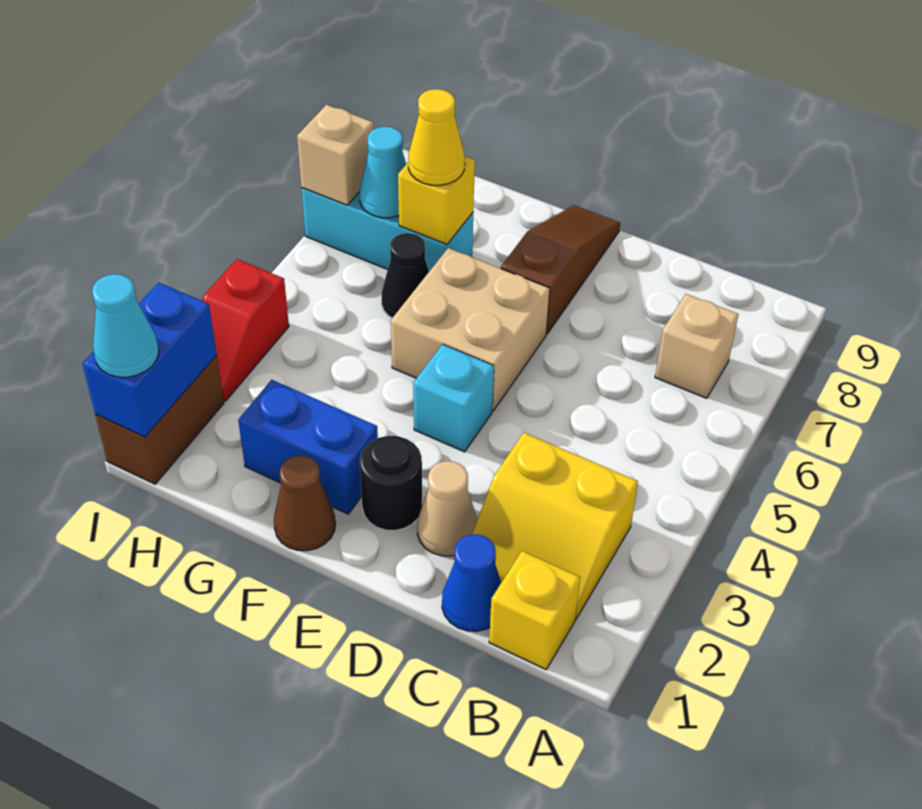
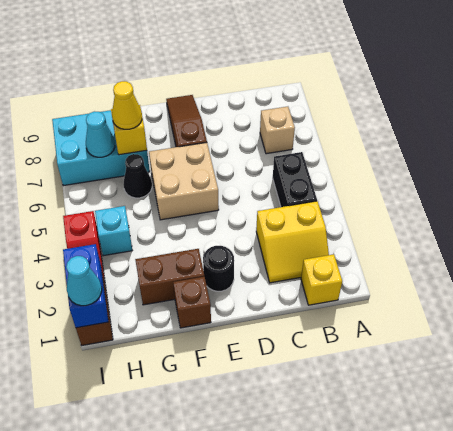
none -> black brick B4:B5 level 1
blue cone C1 level 1 -> none
tan cone D2 level 1 -> none
cyan brick E4 level 1 -> cyan brick H4 level 1
brown cone F1 level 1 -> brown brick F1 level 1
blue brick F2:G2 level 1 -> brown brick F2:G2 level 1
cyan brick G7:I7 level 1 -> cyan brick G7:I8 level 1
tan brick I7 level 2 -> none

